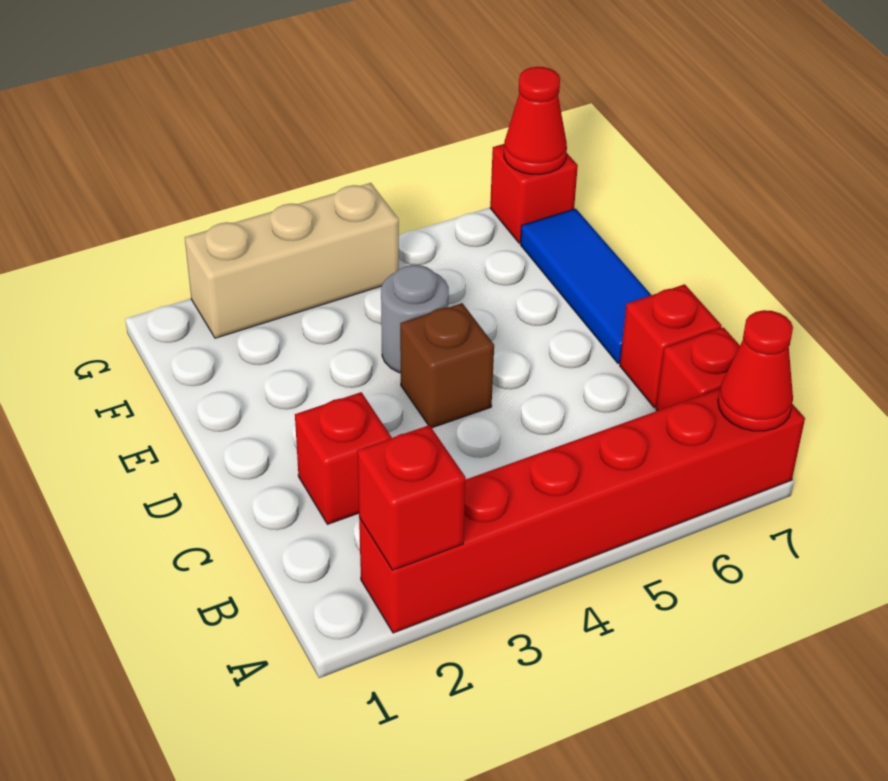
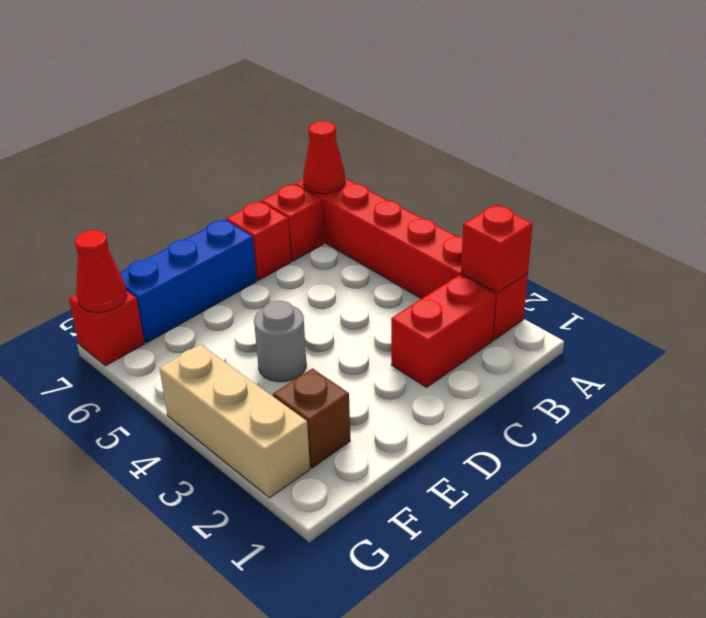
red brick C2 level 1 -> red brick B2:C2 level 1
brown brick D4 level 1 -> brown brick F2 level 1
blue tile D7:F7 level 1 -> blue brick D7:F7 level 1

